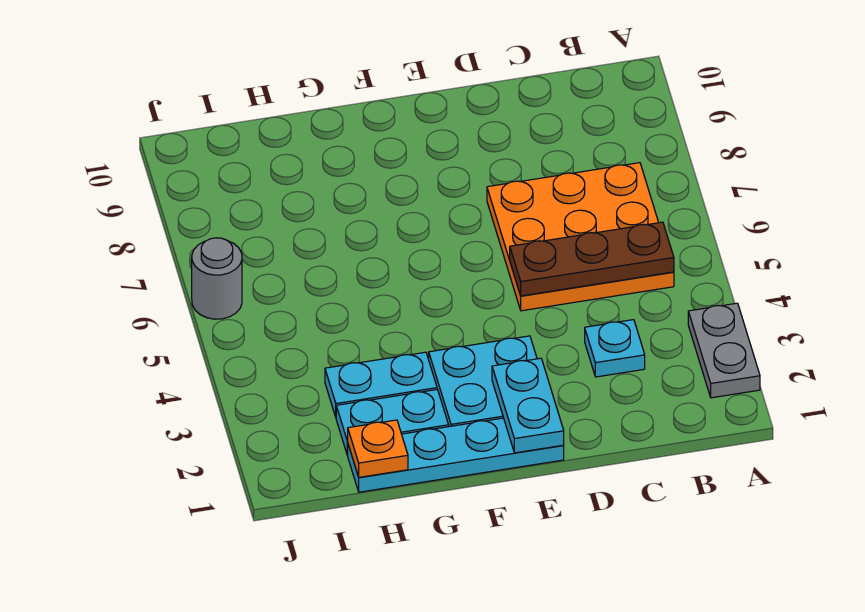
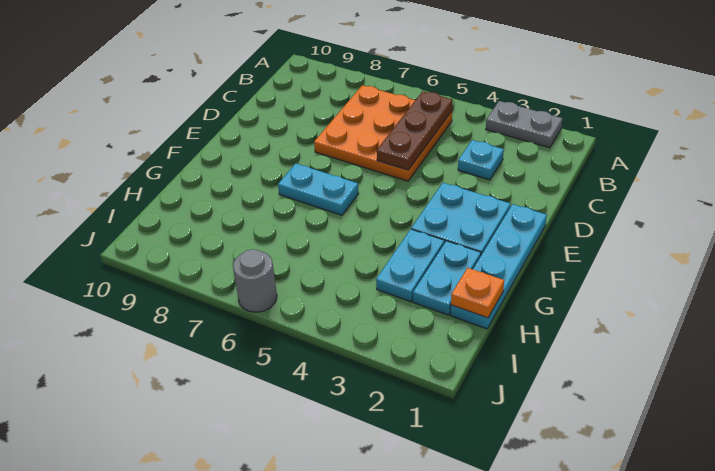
cyan plate E1:E2 level 2 -> cyan plate F6:F7 level 1

